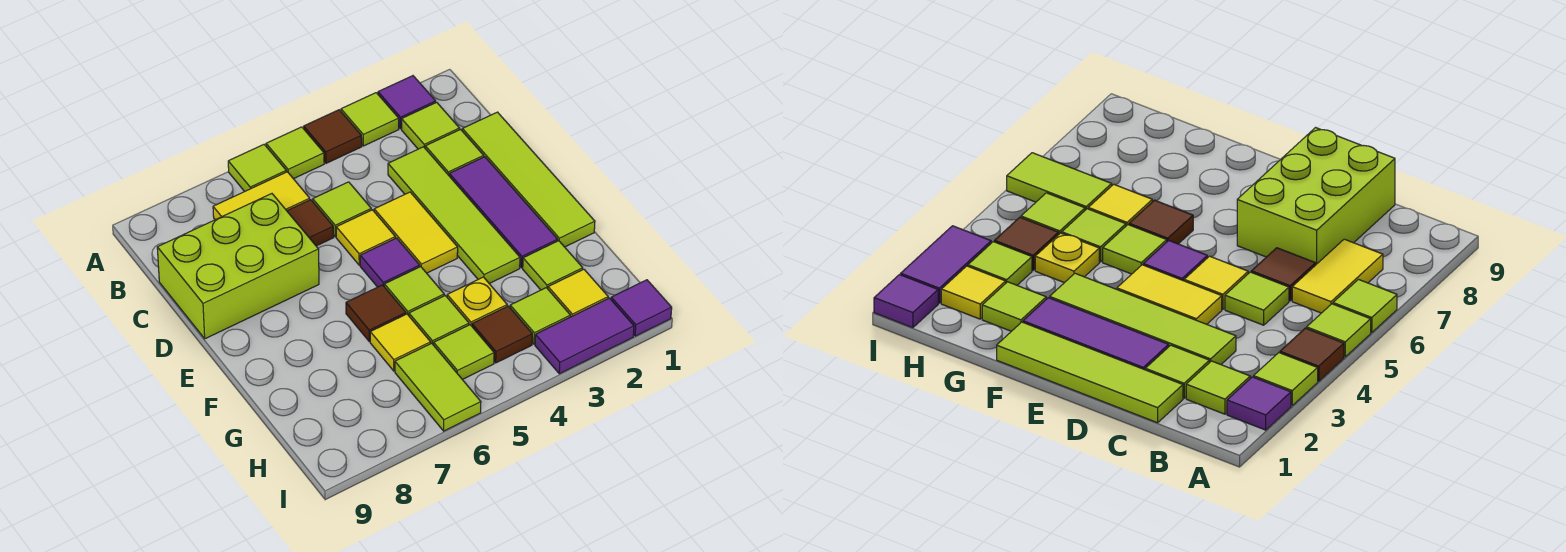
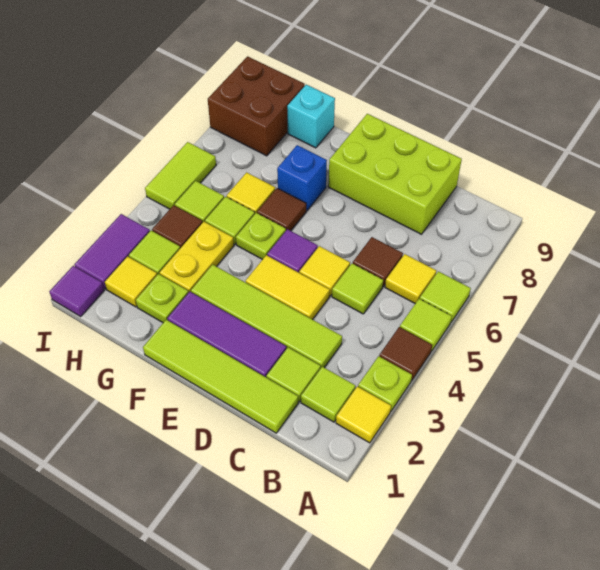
purple tile A2 level 1 -> yellow tile A2 level 1
lime tile A3 level 1 -> lime plate A3 level 1
yellow tile B6:B7 level 1 -> yellow tile B6 level 1
lime brick C7:D9 level 1 -> lime brick C8:E9 level 1
lime tile F5 level 1 -> lime plate F5 level 1
none -> blue brick F7 level 1
lime tile G2 level 1 -> lime plate G2 level 1
yellow plate G4 level 1 -> yellow plate G3:G4 level 1
none -> cyan brick G9 level 1
lime tile H6:I6 level 1 -> lime tile I5:I6 level 1
none -> brown brick H8:I9 level 1

